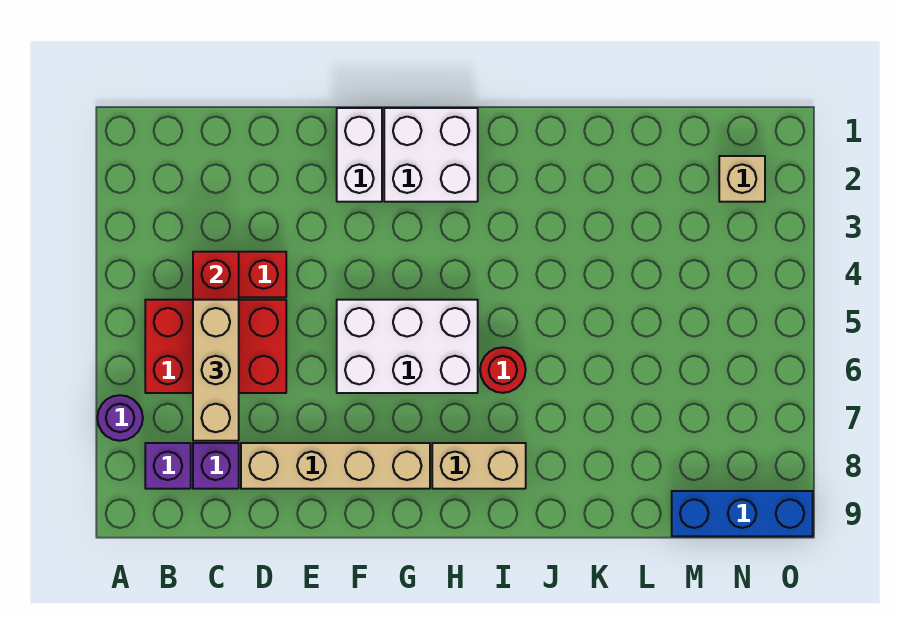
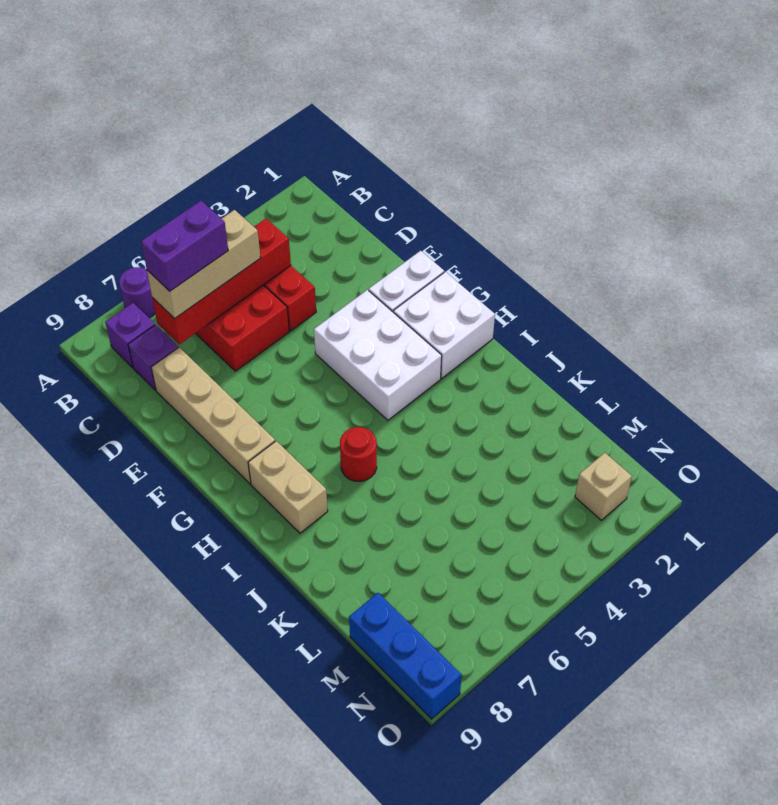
none -> purple brick C6:C7 level 4
white brick F5:H6 level 1 -> white brick F3:H4 level 1

